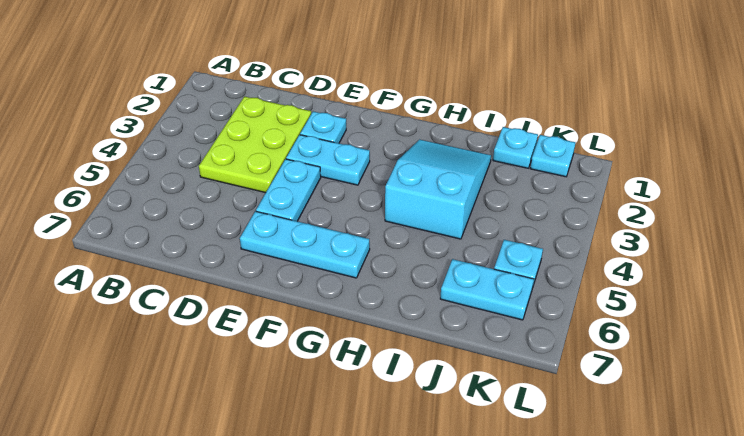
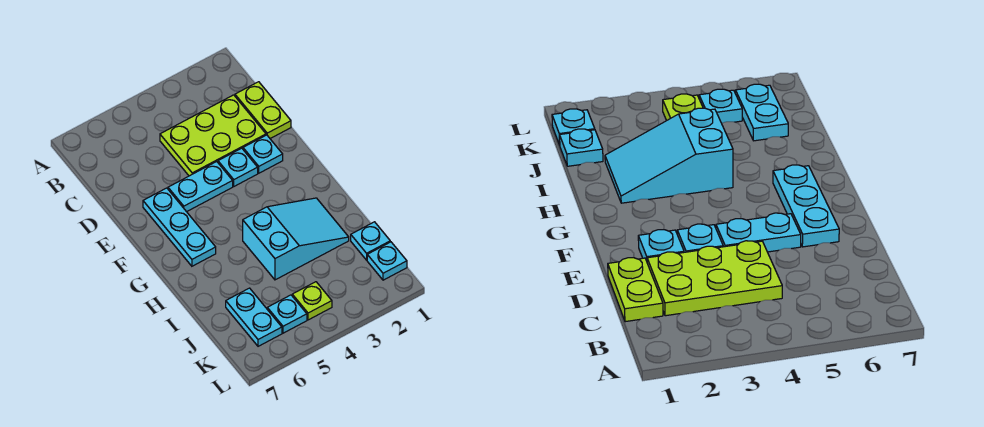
none -> lime plate C1:D1 level 1
cyan plate E3:F3 level 1 -> cyan plate E3 level 1
none -> lime plate K4 level 1

